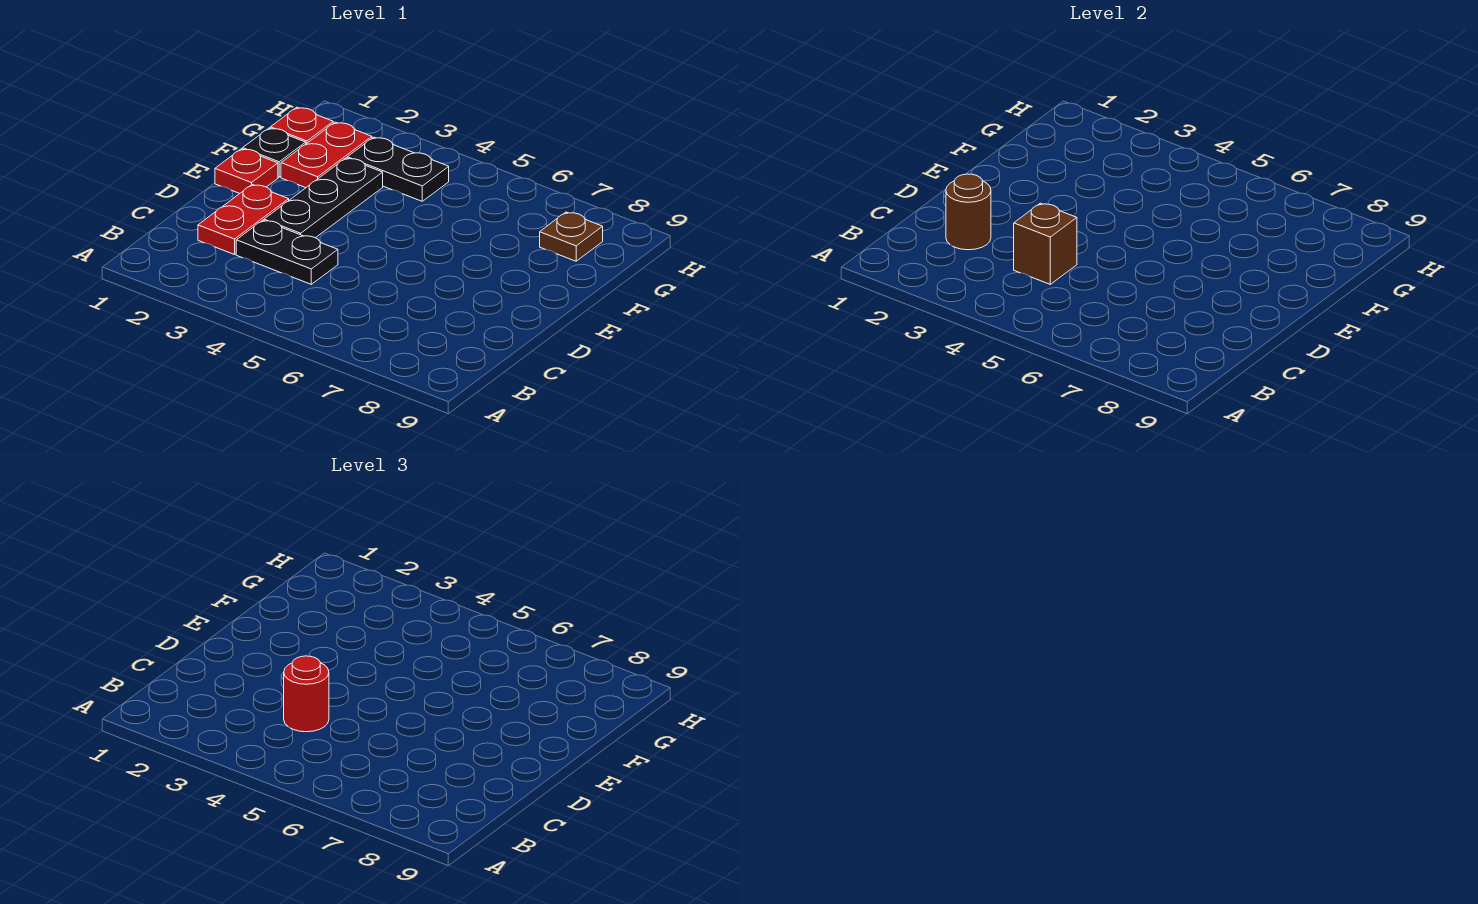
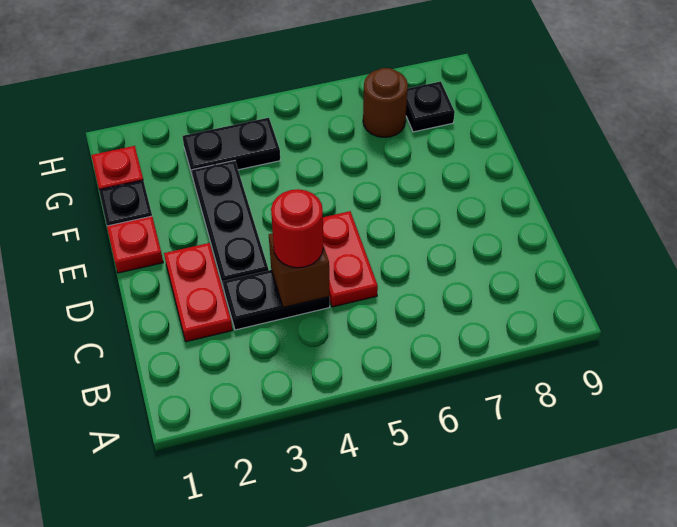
brown round brick C2 level 2 -> brown round brick G7 level 1
red plate F2:G2 level 1 -> red plate C5:D5 level 1
brown plate G8 level 1 -> black plate G8 level 1

